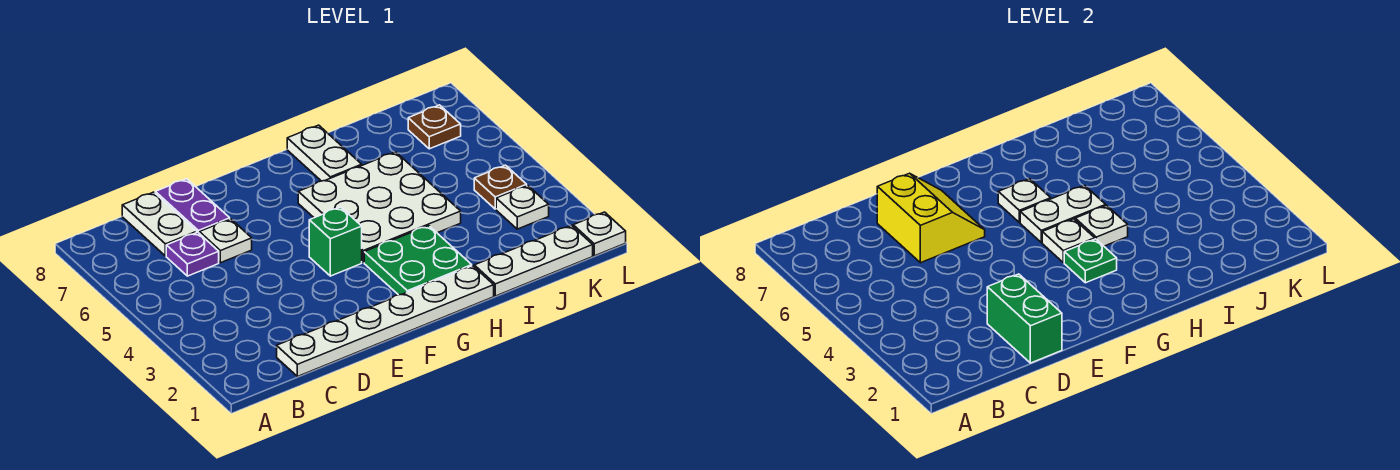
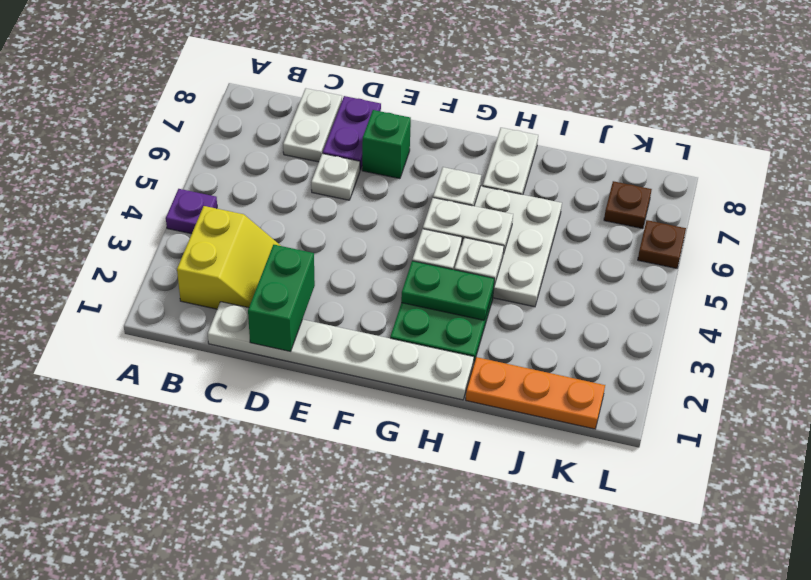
purple plate C6 level 1 -> purple plate A4 level 1
yellow slope D6:E7 level 2 top D -> yellow slope B2:C3 level 1 top B
green brick F4 level 1 -> green brick E7 level 1
green plate G3 level 2 -> green plate G3:H3 level 2
white plate I1:K1 level 1 -> orange plate I1:K1 level 1
white plate K3 level 1 -> none
brown plate K4 level 1 -> brown plate L6 level 1
white plate L1 level 1 -> none

